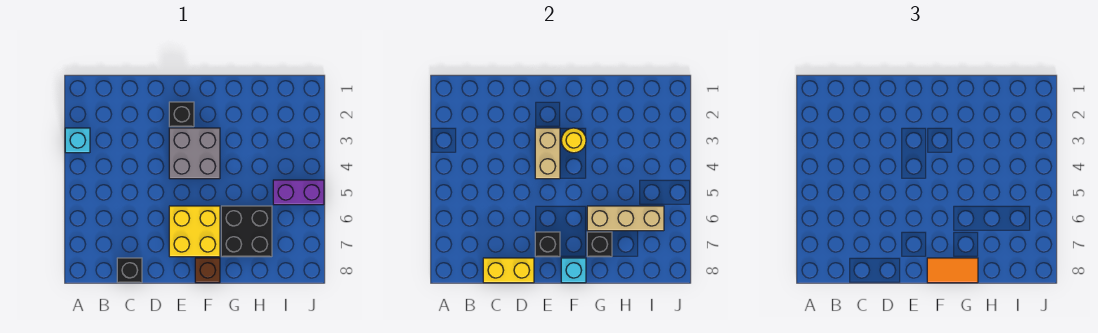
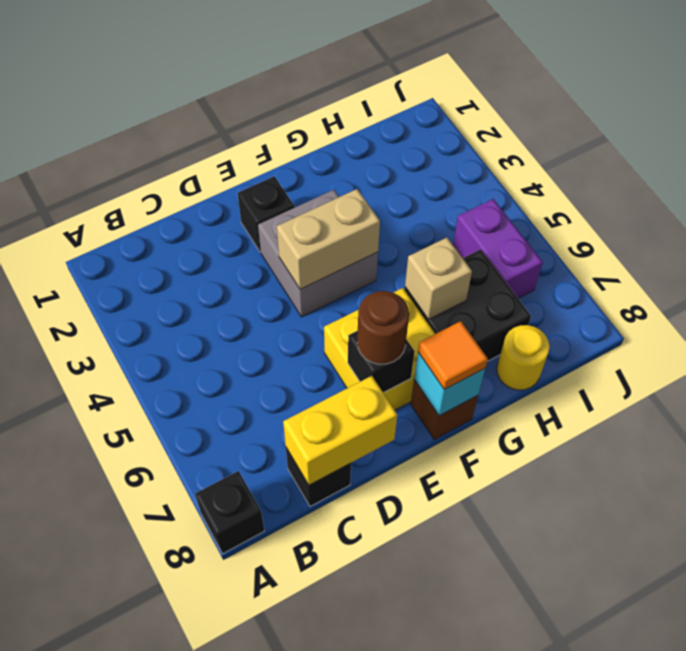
cyan brick A3 level 1 -> none
tan brick E3:E4 level 2 -> tan brick E4:F4 level 2
none -> brown round brick E7 level 3
yellow round brick F3 level 2 -> yellow round brick H8 level 1
orange tile F8:G8 level 3 -> orange tile F8 level 3
tan brick G6:I6 level 2 -> tan brick G6 level 2
black brick G7 level 2 -> black brick A8 level 1
purple brick I5:J5 level 1 -> purple brick I5:I6 level 1

